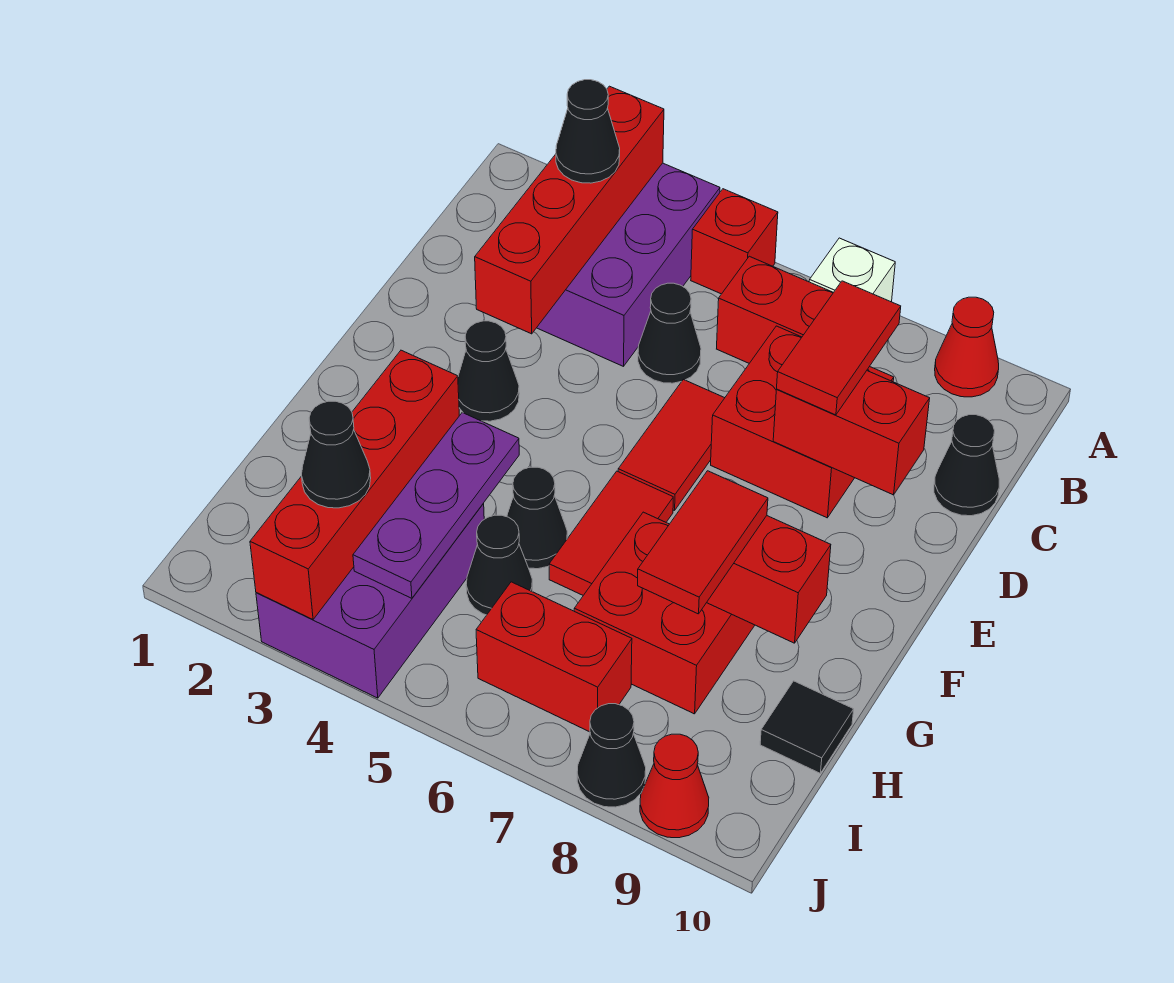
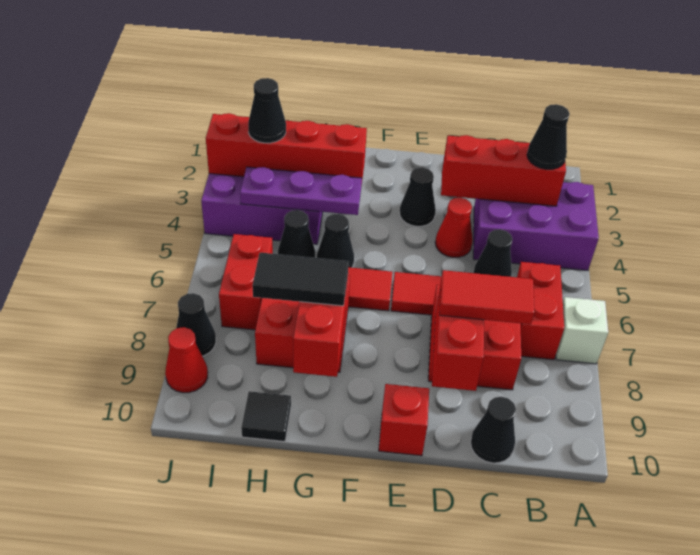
red brick A3:D3 level 2 -> red brick B3:D3 level 2
red brick A5 level 1 -> red brick E10 level 1
red cone A9 level 1 -> red cone D4 level 1
red tile G8:H8 level 3 -> black tile G8:H8 level 3

